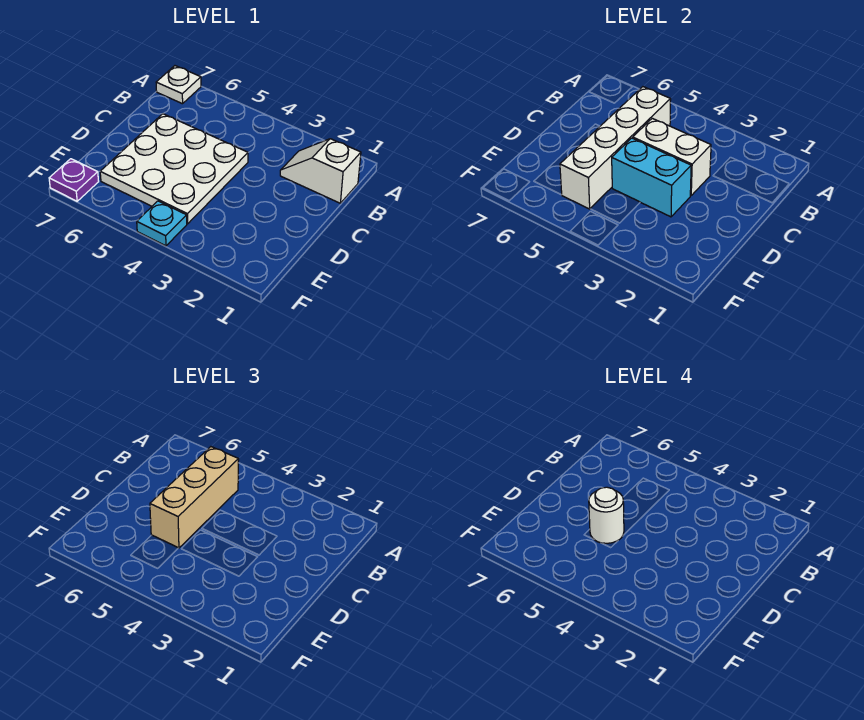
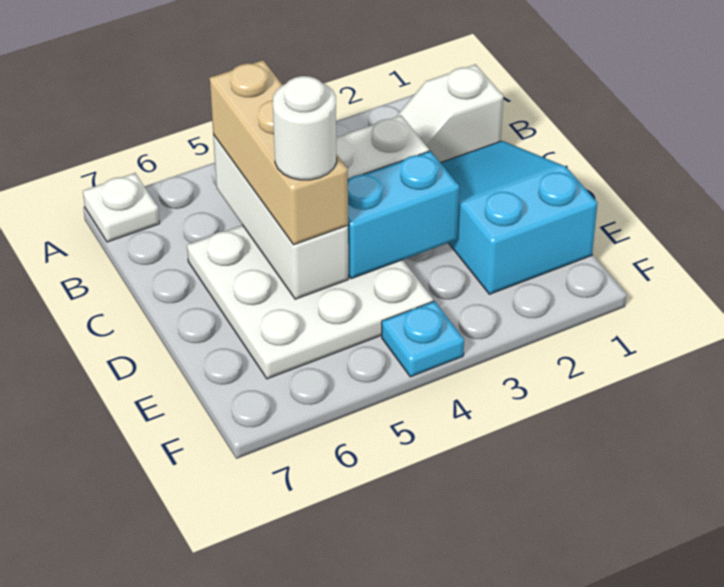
white brick B5:E5 level 2 -> white brick B5:D5 level 2
none -> cyan slope C1:E2 level 1 top E
purple plate F7 level 1 -> none

